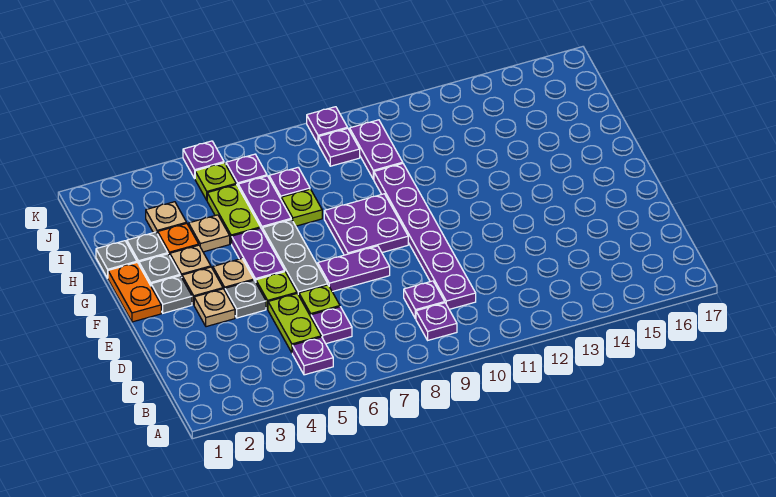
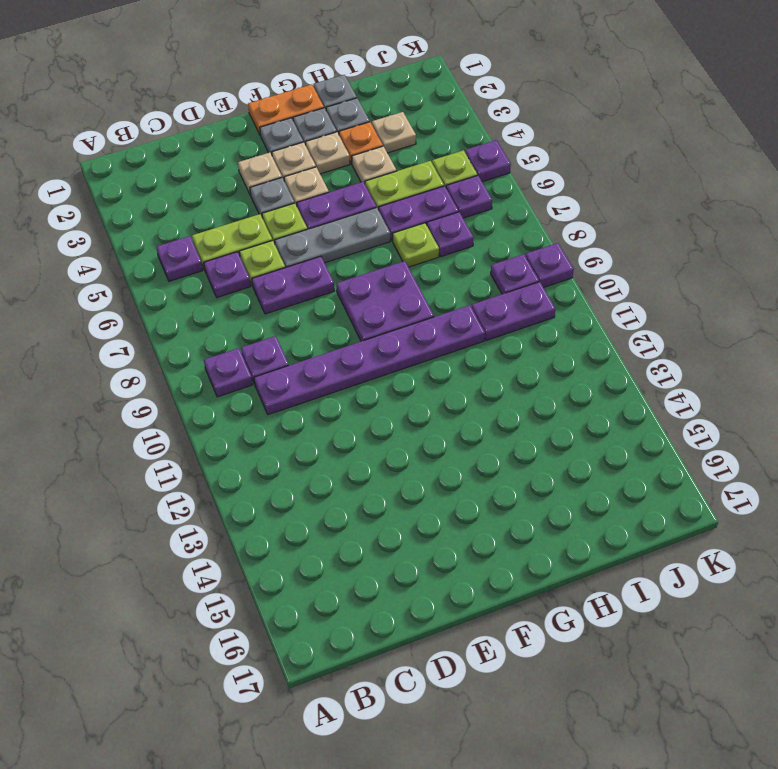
purple plate E7:E8 level 1 -> purple plate D7:E7 level 1

